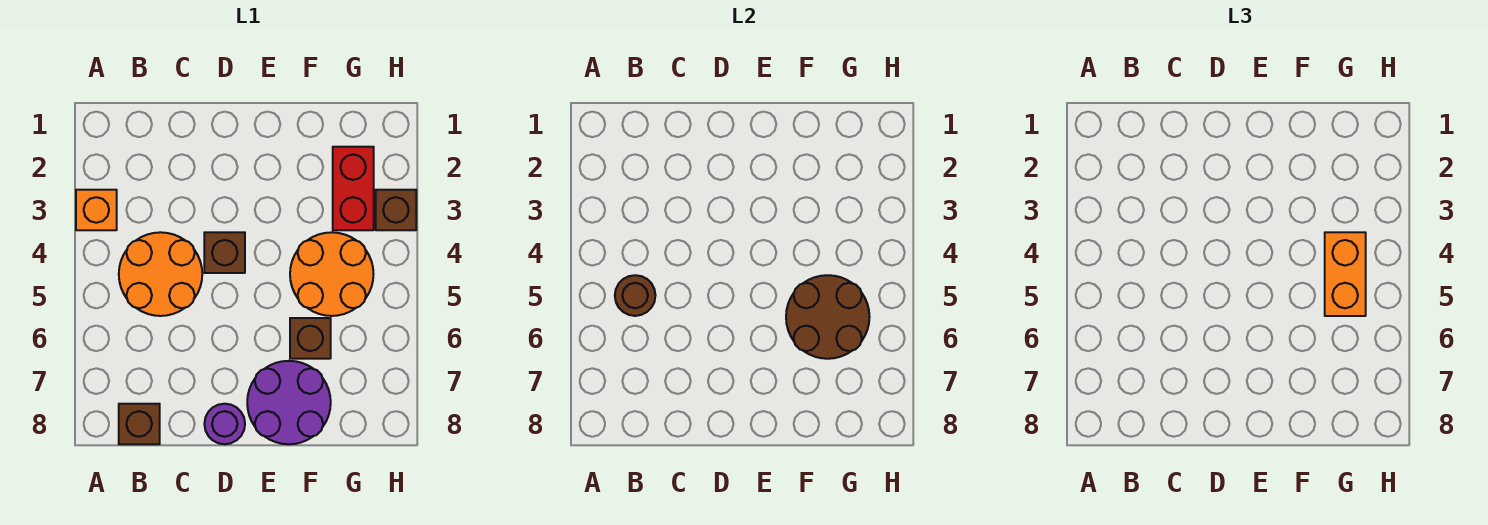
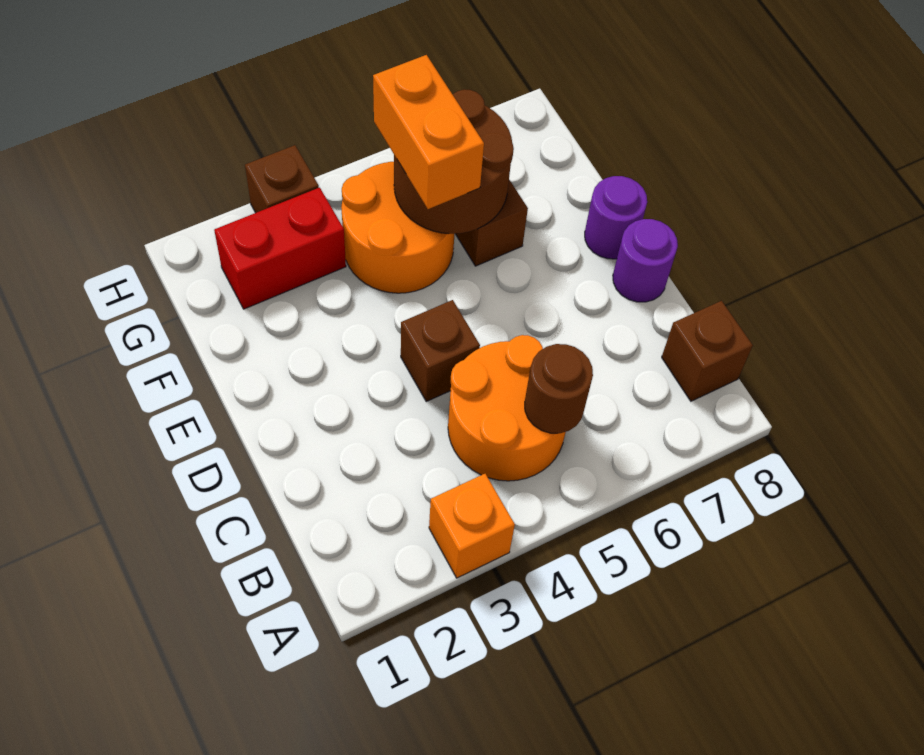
purple round brick E7:F8 level 1 -> purple round brick E8 level 1
orange brick G4:G5 level 3 -> orange brick F5:G5 level 3

